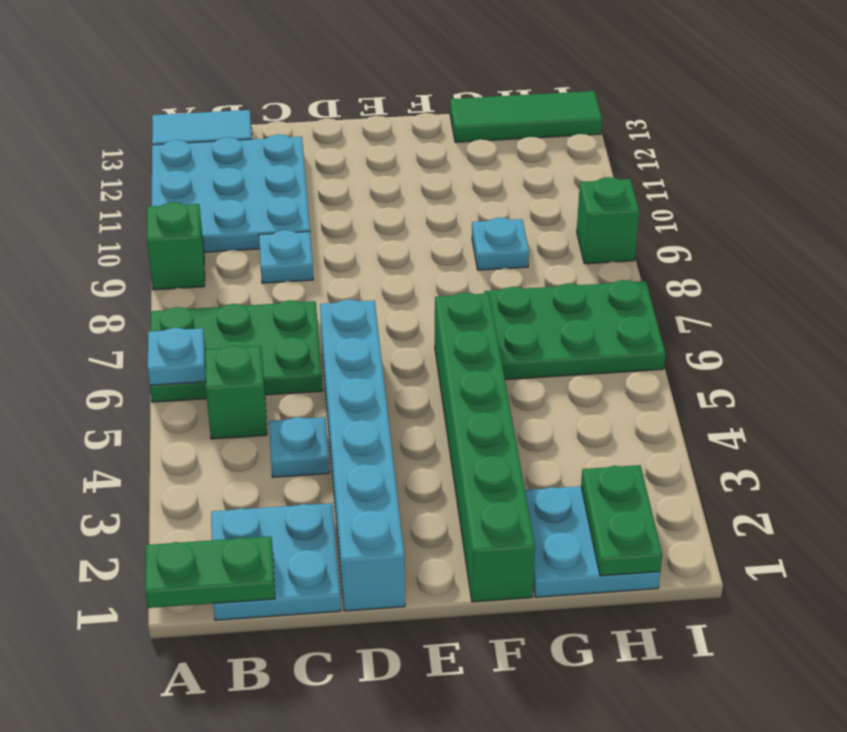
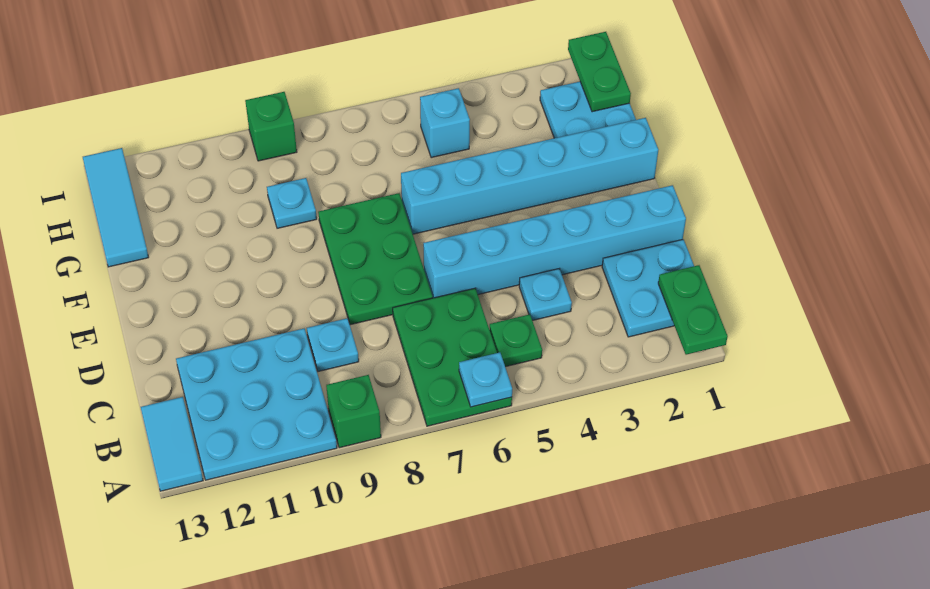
green brick B5 level 1 -> green plate B5 level 1
green brick F1:F6 level 1 -> cyan brick F1:F6 level 1
green plate G6:I7 level 1 -> green plate D7:F8 level 1
green tile G13:I13 level 1 -> cyan tile G13:I13 level 1
green plate H1:H2 level 2 -> green plate H1:I1 level 2
none -> cyan brick H5 level 1

